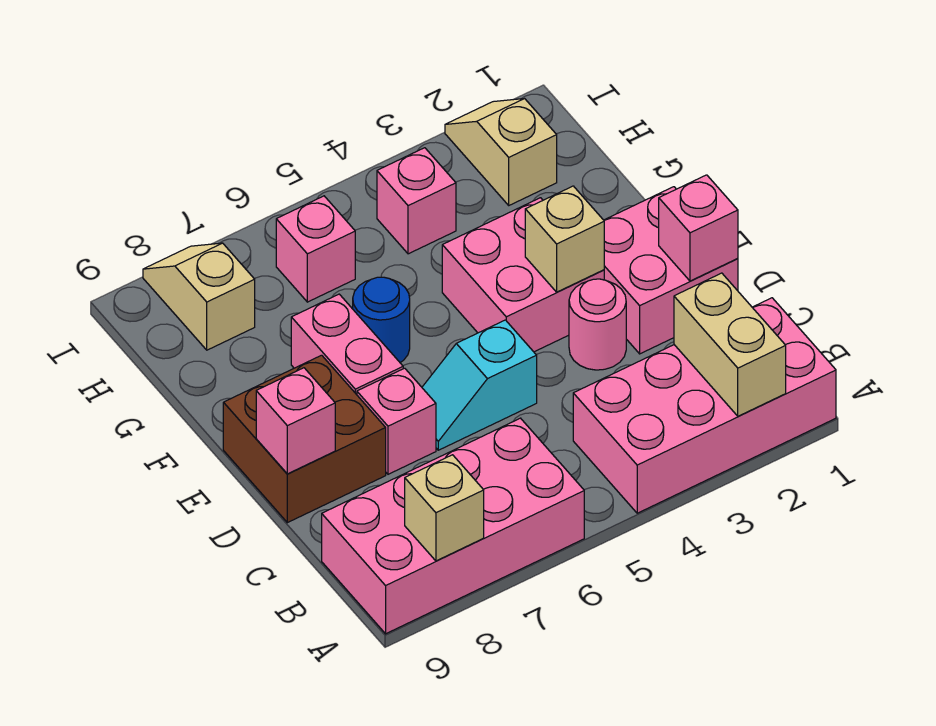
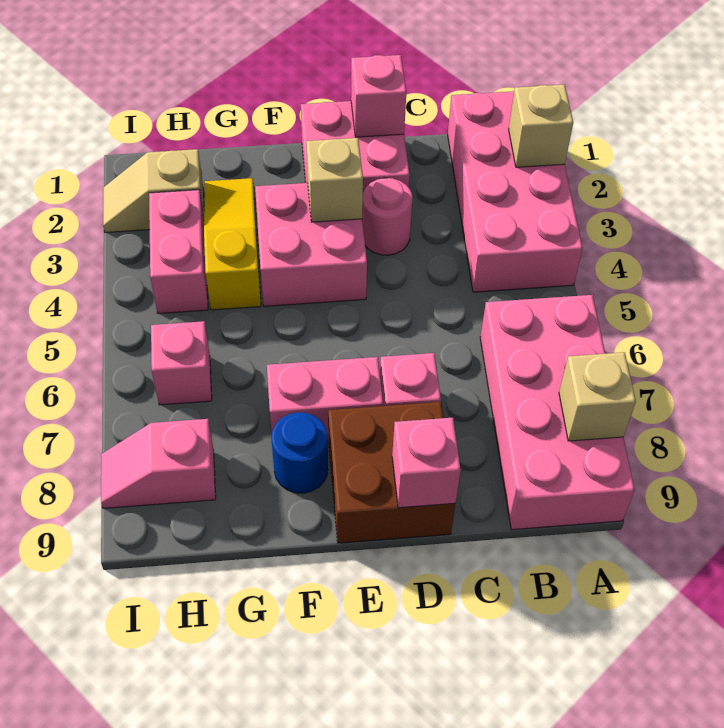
tan brick A2:B2 level 2 -> tan brick A2 level 2
cyan slope D5:D6 level 1 top 5 -> none
blue round brick F6 level 1 -> blue round brick F8 level 1
none -> yellow slope G2:G4 level 1 top 4
pink brick H4 level 1 -> pink brick H3:H4 level 1
tan slope H8:I8 level 1 top H -> pink slope H8:I8 level 1 top H

